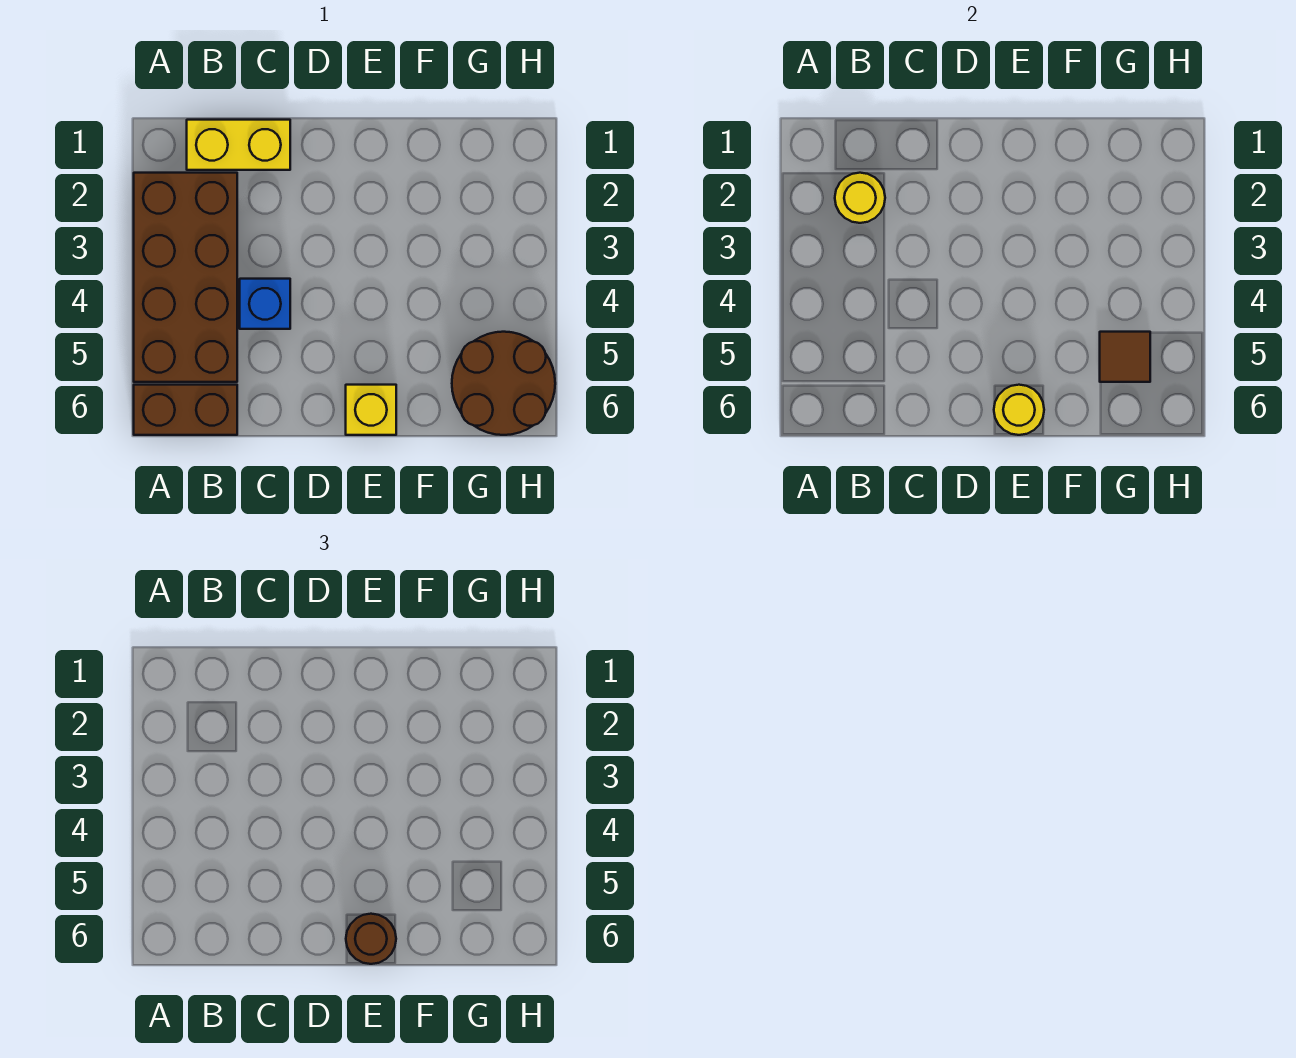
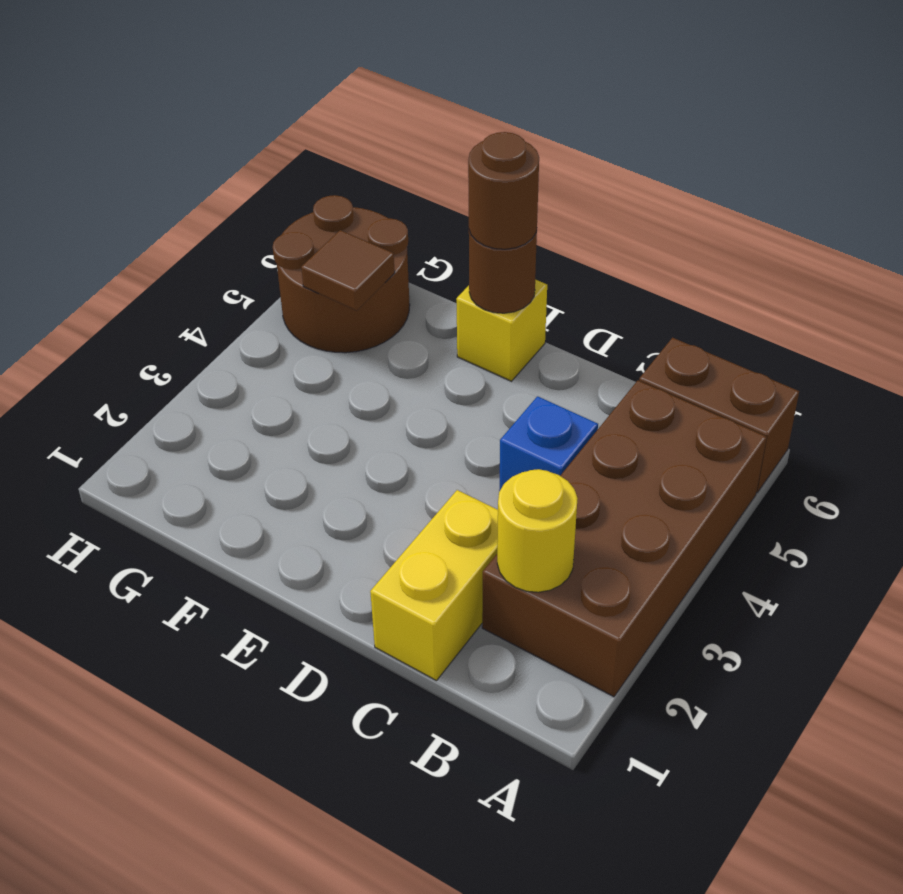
yellow brick B1:C1 level 1 -> yellow brick C1:C2 level 1
yellow round brick E6 level 2 -> brown round brick E6 level 2

